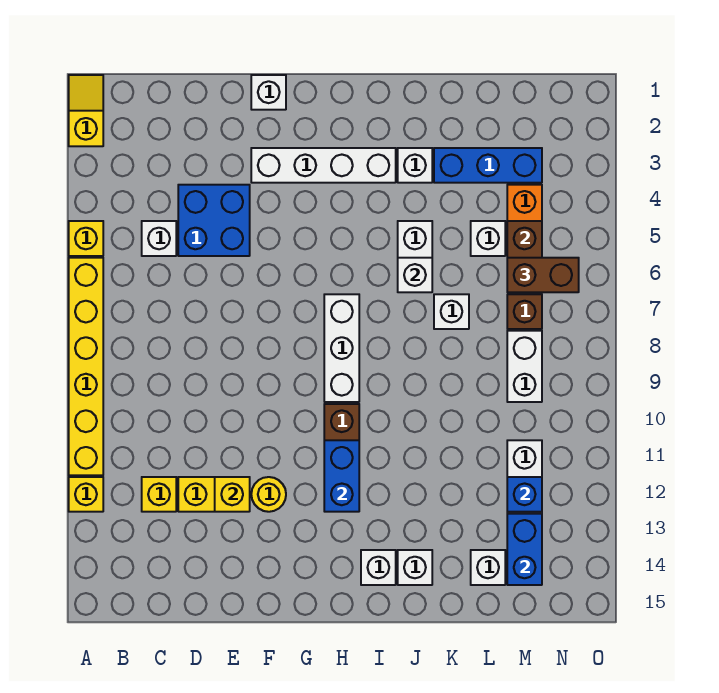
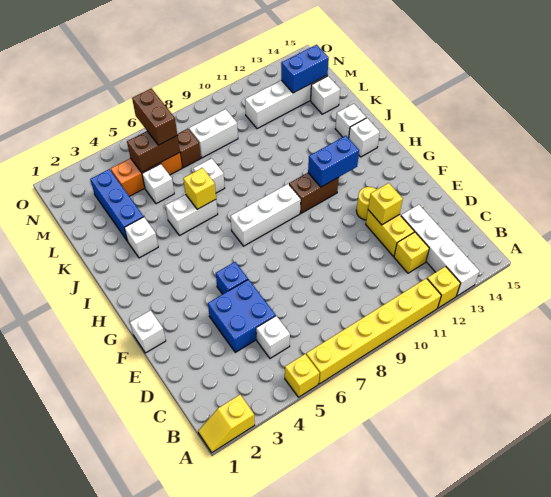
white brick F3:I3 level 1 -> white brick A13:D13 level 1
white brick J6 level 2 -> yellow brick J6 level 2
blue brick M12 level 2 -> blue brick F5 level 1

